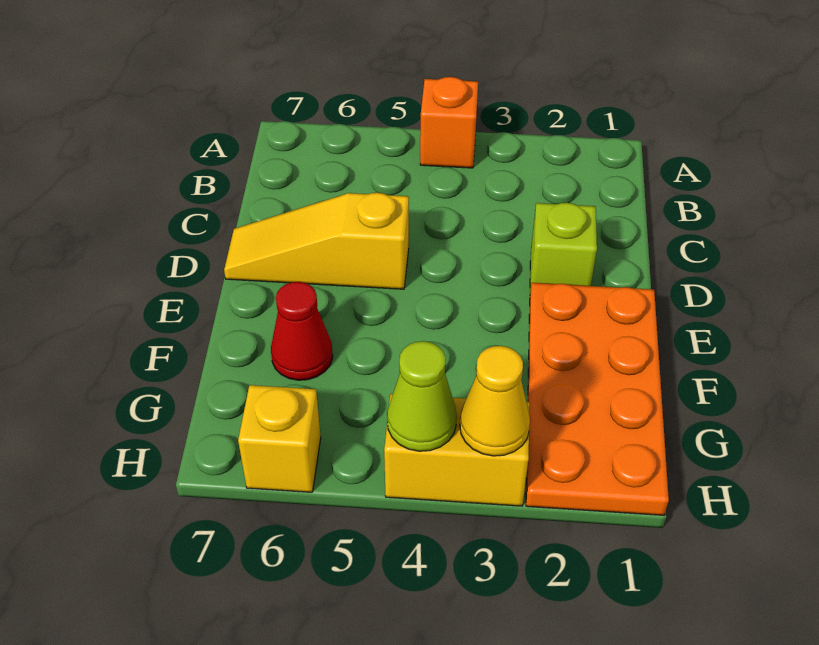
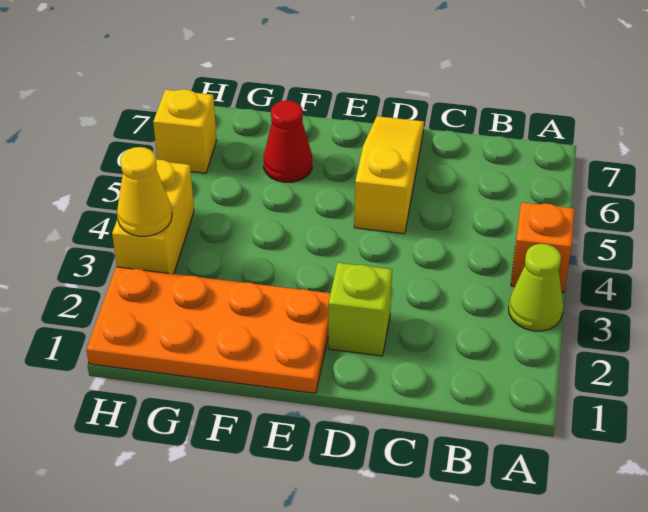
lime cone H4 level 2 -> lime cone A3 level 1

